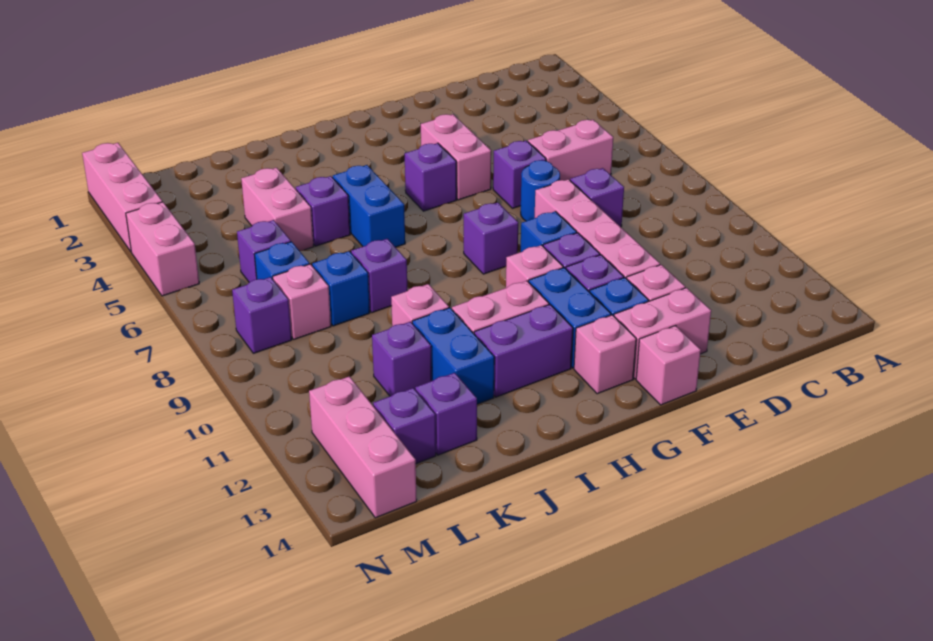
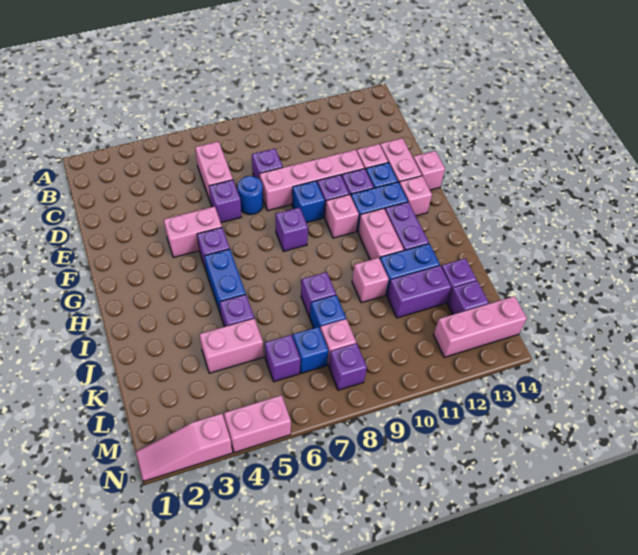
blue brick I5:I6 level 1 -> blue brick H5:I5 level 1
purple brick K11 level 1 -> purple brick K11:K12 level 1
pink brick N1:N3 level 1 -> pink slope N1:N3 level 1 top 3

